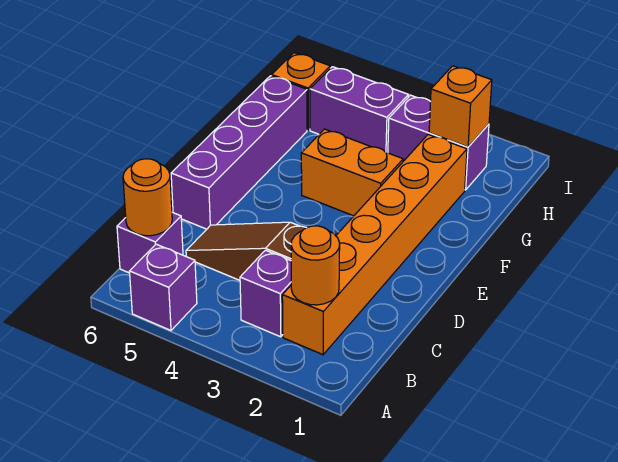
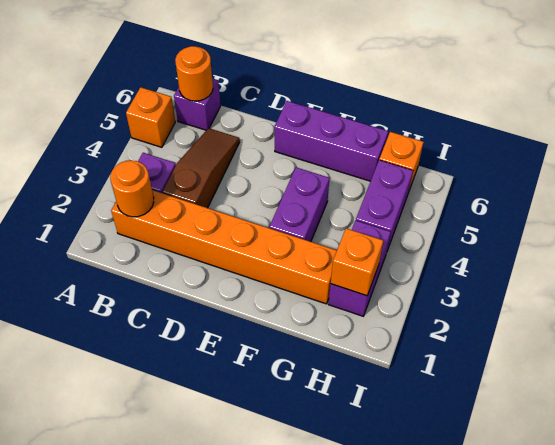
purple brick A5 level 1 -> orange brick A5 level 1
purple brick D6:G6 level 1 -> purple brick E6:G6 level 1
orange brick F3:F4 level 1 -> purple brick F3:F4 level 1

